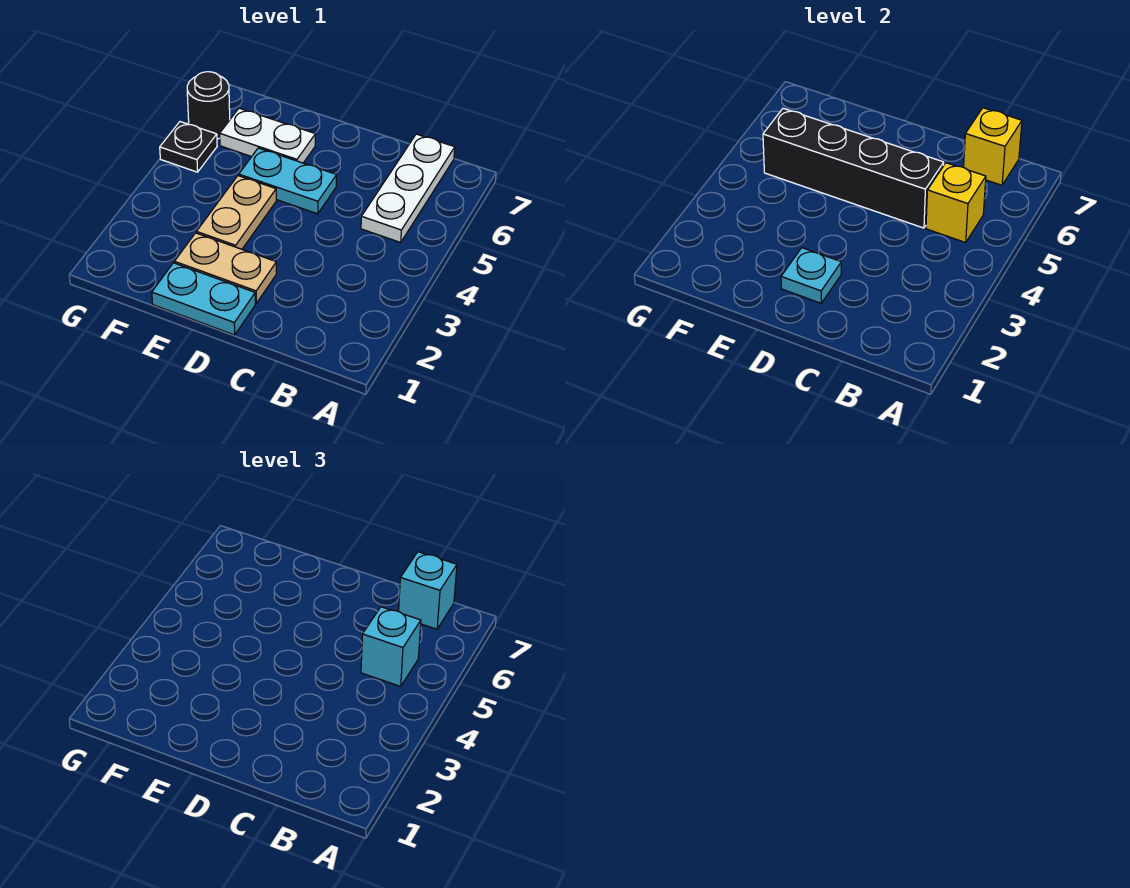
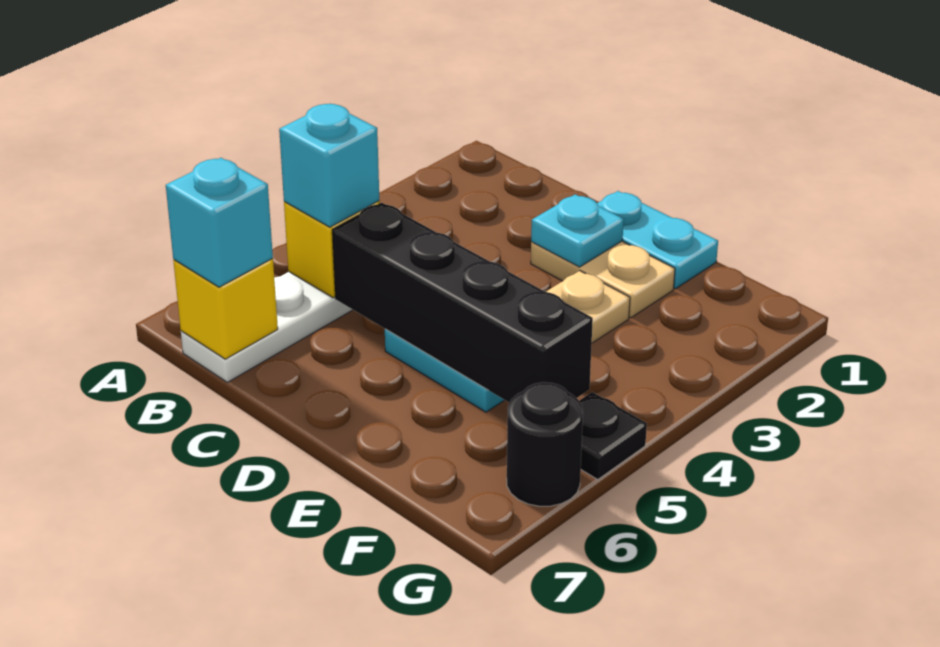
white plate E6:F6 level 1 -> none

